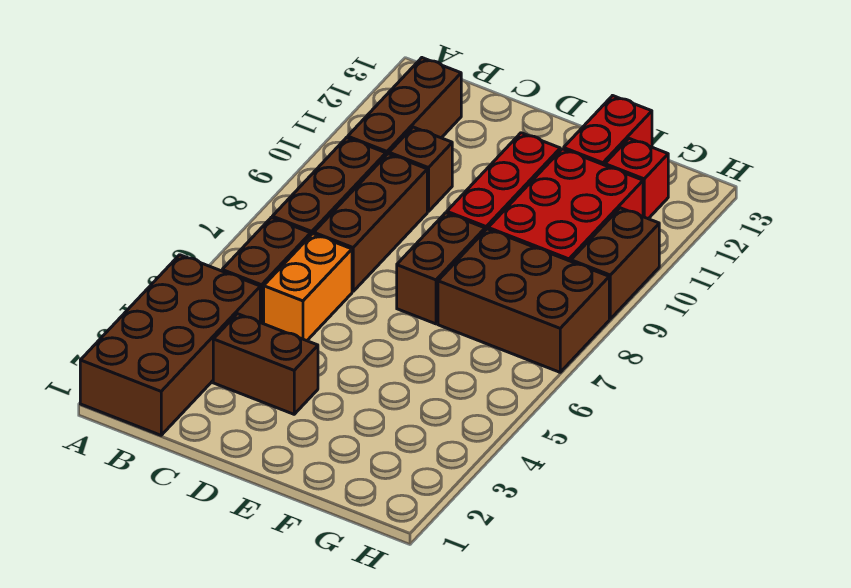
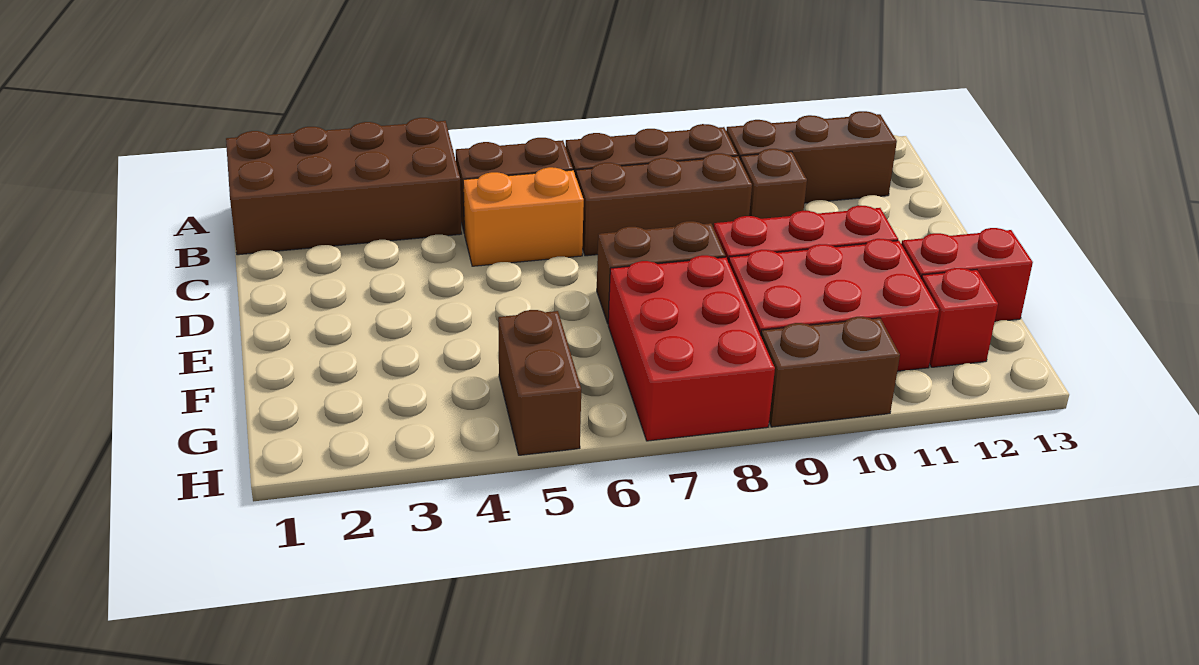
brown brick C3:D3 level 1 -> brown brick G5:H5 level 1
brown brick F7:H8 level 1 -> red brick F7:H8 level 1

